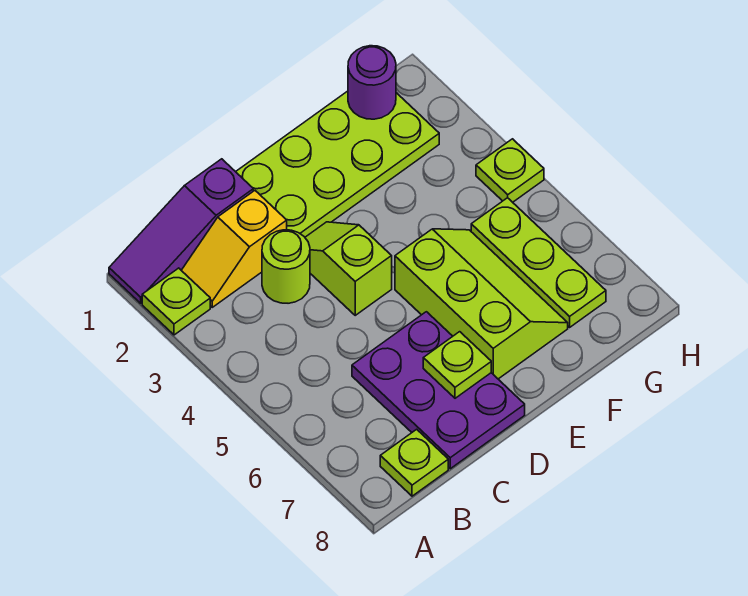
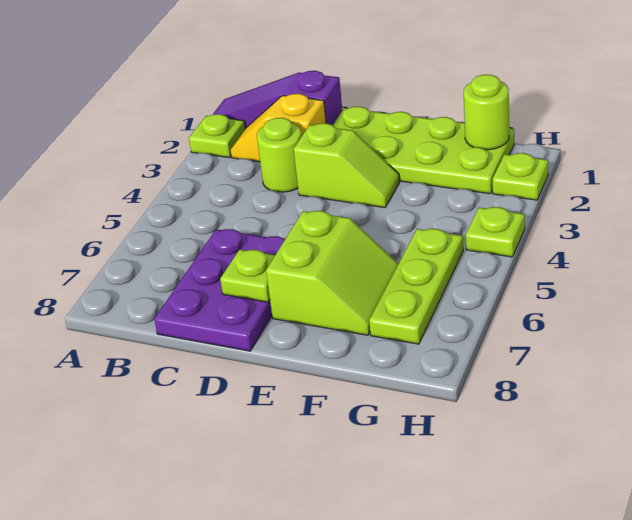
lime plate B8 level 1 -> lime plate H2 level 1
lime slope D3:D4 level 1 top 4 -> lime slope D3:E3 level 1 top D
lime slope E5:F7 level 1 top E -> lime slope E6:F7 level 1 top E
purple round brick G1 level 2 -> lime round brick G1 level 2

